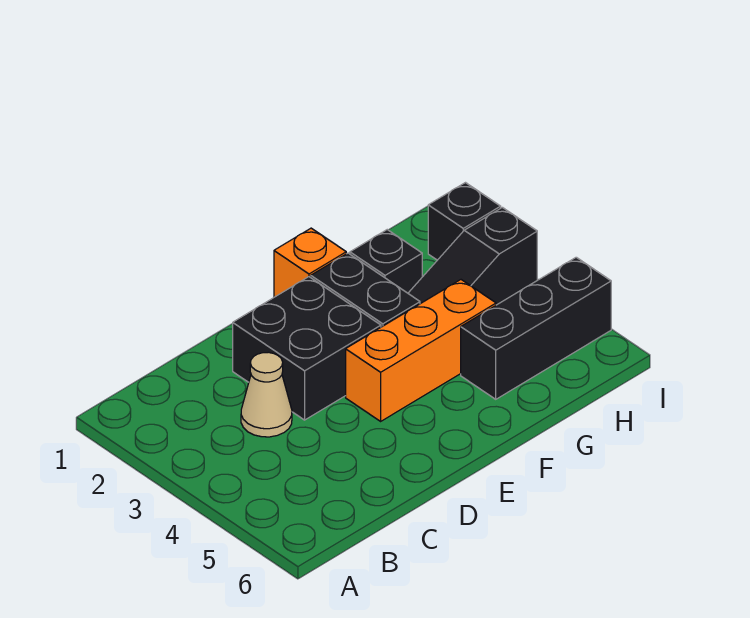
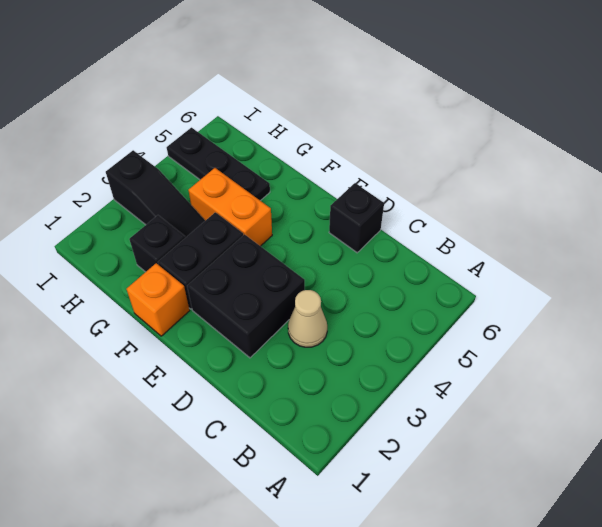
orange brick E4:G4 level 1 -> orange brick F4:G4 level 1
black brick G5:I5 level 1 -> black plate G5:I5 level 1
black brick I2 level 1 -> black brick D6 level 1

